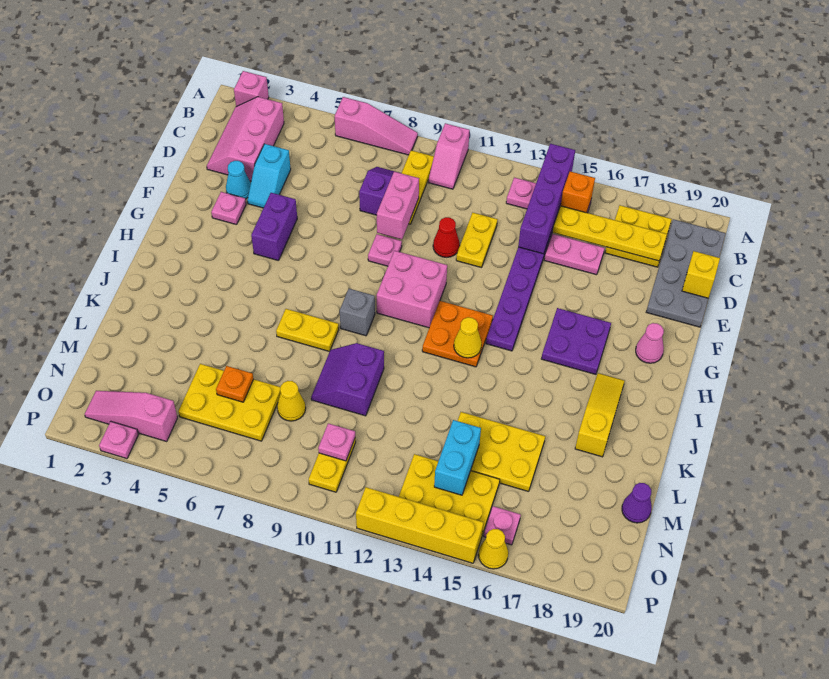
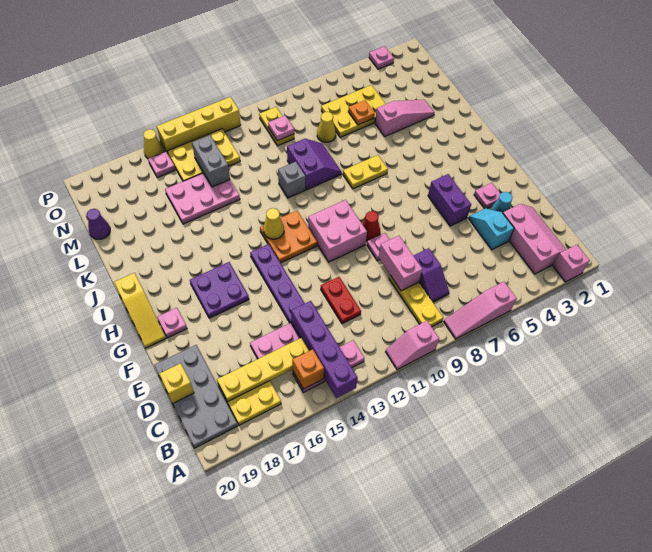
pink slope A10:B10 level 1 top A -> pink slope A10:A11 level 1 top 10
yellow plate D12:E12 level 1 -> red plate D12:E12 level 1
red cone E11 level 1 -> red cone G9 level 1
pink cone G19 level 1 -> pink plate G19 level 1
grey brick I9 level 1 -> grey brick K11 level 1
yellow slope I18:K18 level 1 top K -> yellow slope G20:I20 level 1 top I
yellow plate L14:M16 level 1 -> pink plate L14:M16 level 1
cyan brick M14:N14 level 2 -> grey brick M14:N14 level 2
pink slope O2:O4 level 1 top 4 -> pink slope L3:L5 level 1 top 5

